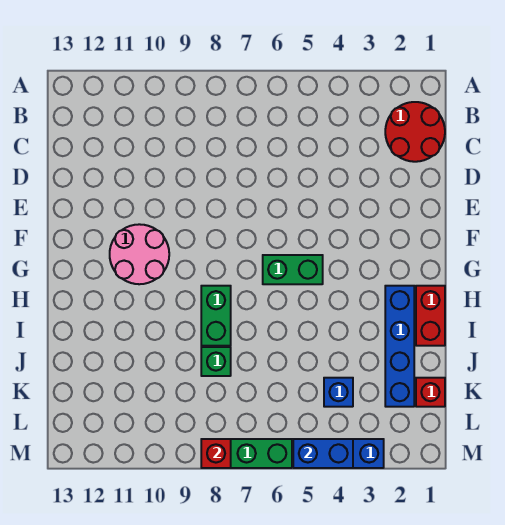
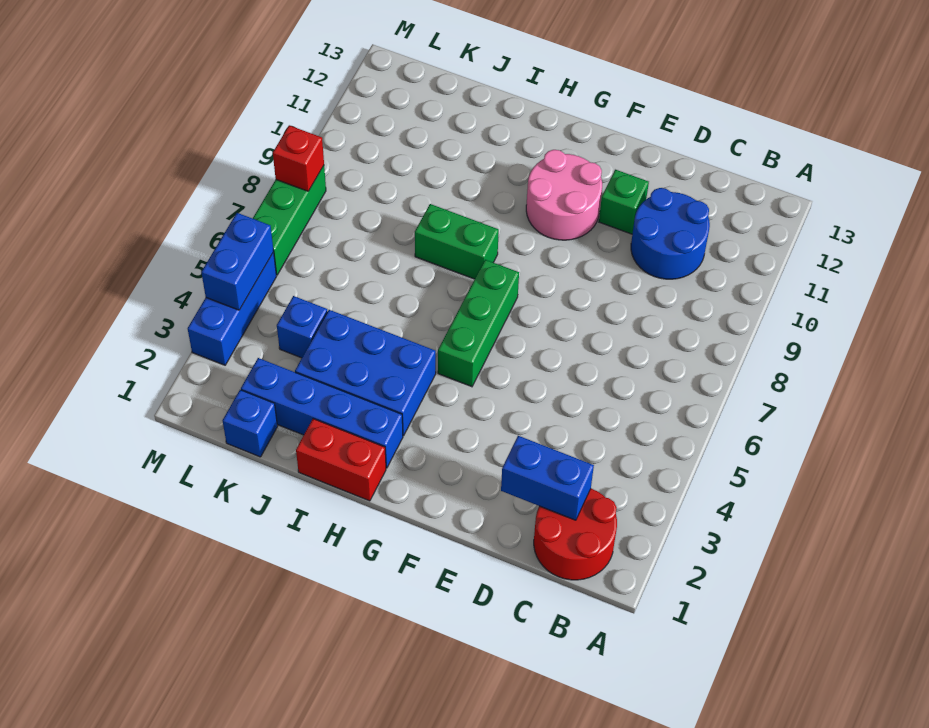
none -> blue brick C2:D2 level 2
none -> blue round brick C10:D11 level 1
green brick G5:G6 level 1 -> green brick G5:G7 level 1
none -> blue brick H3:J4 level 1
green brick J8 level 1 -> green brick E11 level 1
red brick K1 level 1 -> blue brick K1 level 1

